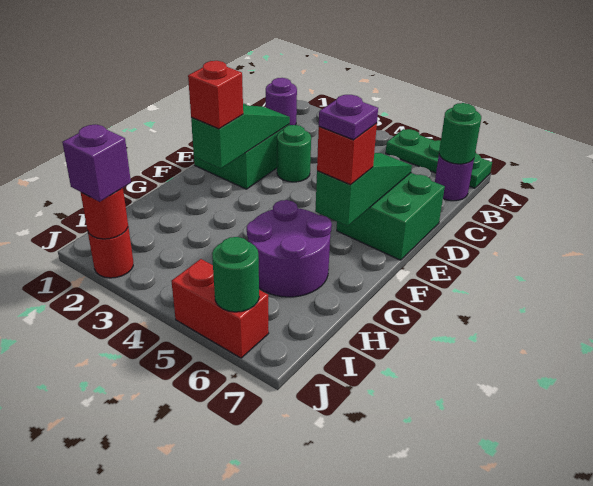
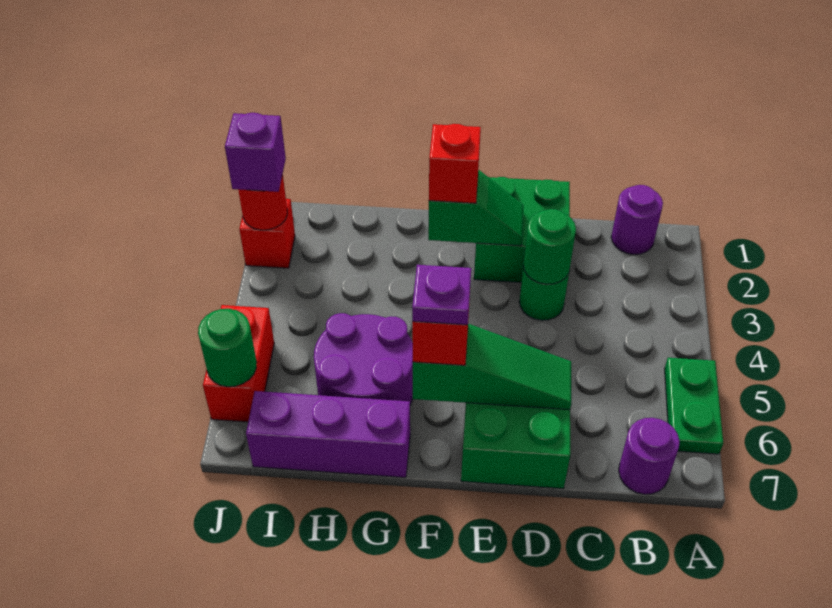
green plate A5:A7 level 1 -> green plate A5:A6 level 1
green round brick B7 level 2 -> green round brick D3 level 2
green slope D2:F2 level 2 top F -> green slope E2:F2 level 2 top F
none -> purple brick G7:I7 level 1
red round brick J2 level 1 -> red brick J2 level 1

